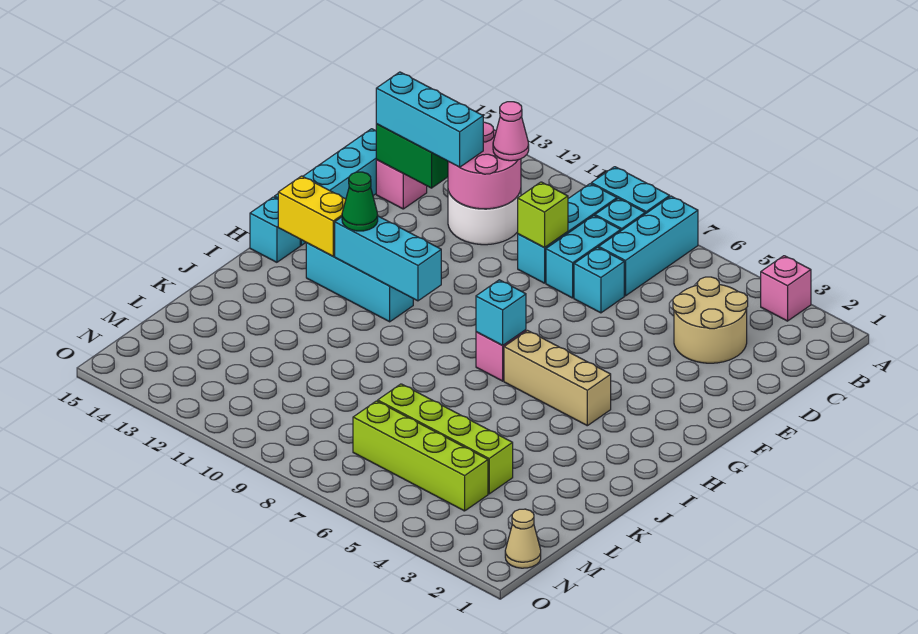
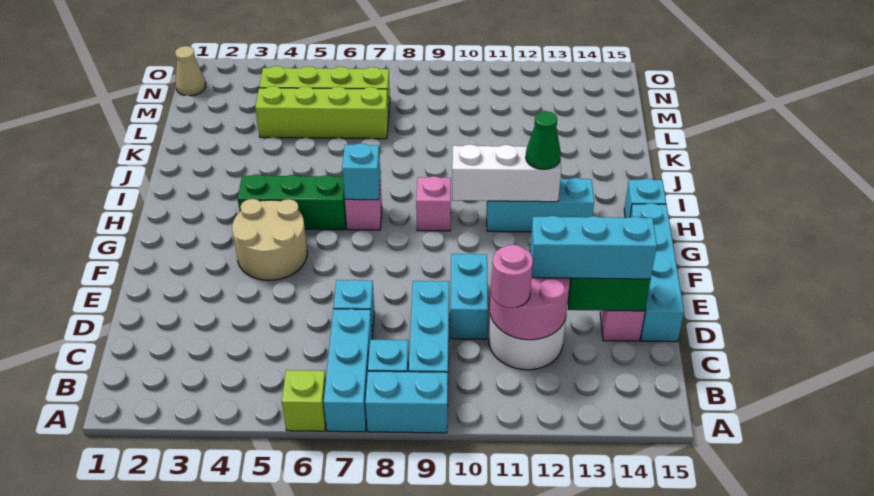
pink brick A3 level 1 -> pink brick H9 level 1
tan round brick C3:D4 level 1 -> tan round brick F4:G5 level 1
cyan brick C8:D8 level 1 -> cyan brick D10:E10 level 1
pink cone C11 level 3 -> pink round brick C11 level 3
lime brick D9 level 2 -> lime brick A6 level 1
tan brick H4:H6 level 1 -> green brick H4:H6 level 1
cyan brick H10:H12 level 2 -> white brick H10:H12 level 2
yellow brick H13:H14 level 2 -> none

